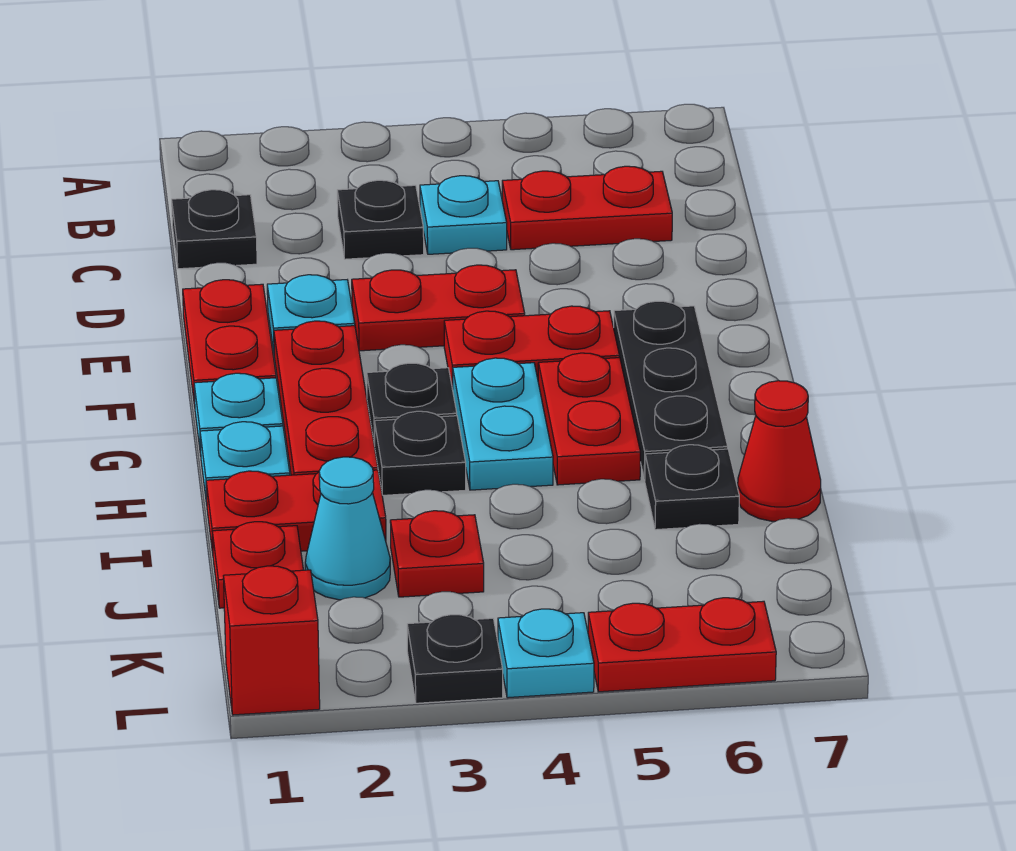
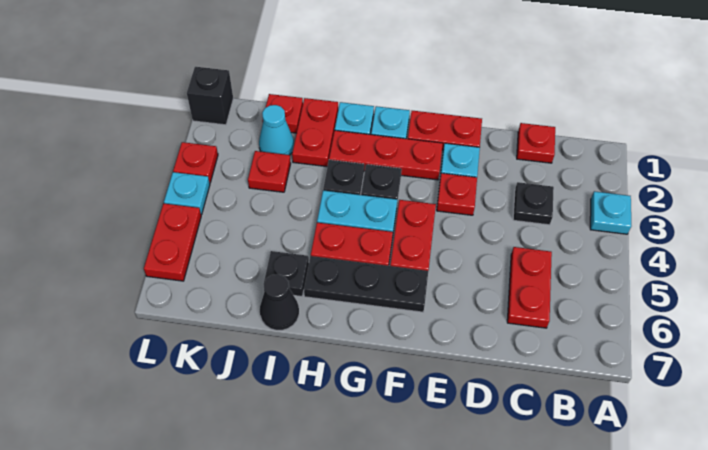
black plate C1 level 1 -> red plate C1 level 1
cyan plate C4 level 1 -> cyan plate A3 level 1
red plate E3:E4 level 1 -> red plate E3 level 1
red cone I7 level 1 -> black cone I7 level 1
red brick L1 level 1 -> black brick L1 level 1
black plate L3 level 1 -> red plate L3 level 1

